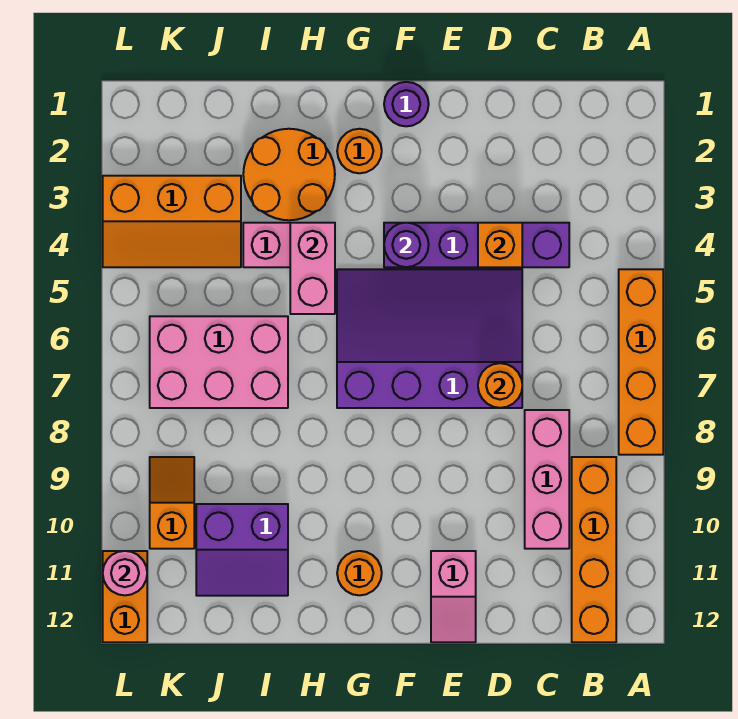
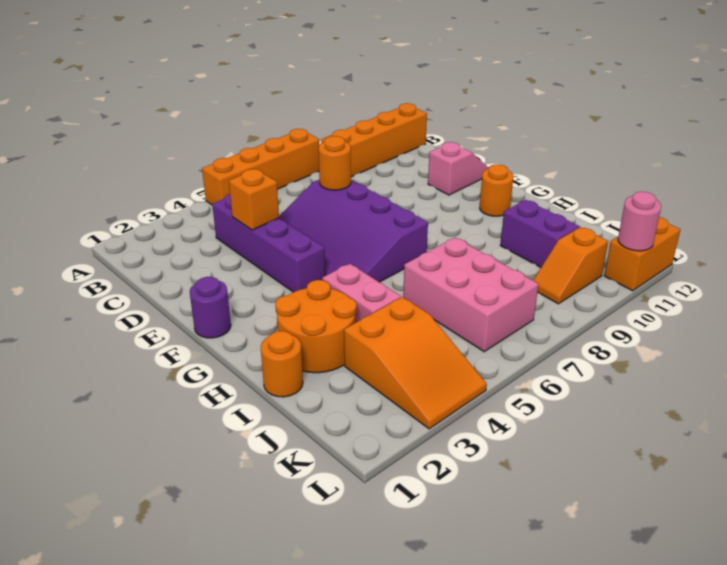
pink brick C8:C10 level 1 -> none
purple round brick F4 level 2 -> none
orange round brick G2 level 1 -> orange round brick I1 level 1
pink brick H4:H5 level 2 -> none
orange slope J3:L4 level 1 top 3 -> orange slope J3:L4 level 1 top J

